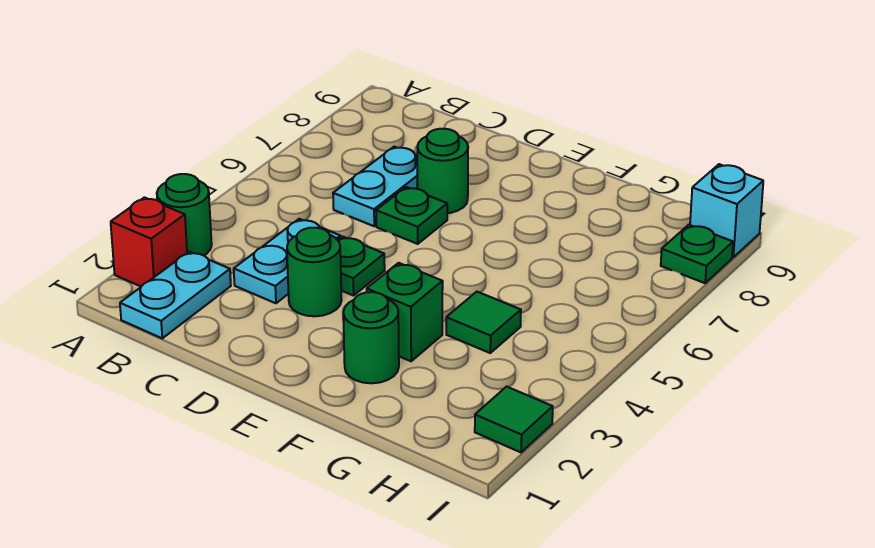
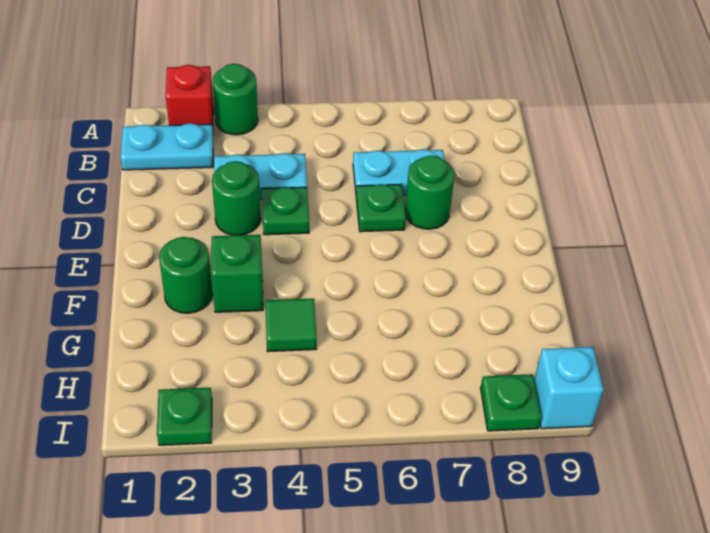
green tile I2 level 1 -> green plate I2 level 1

